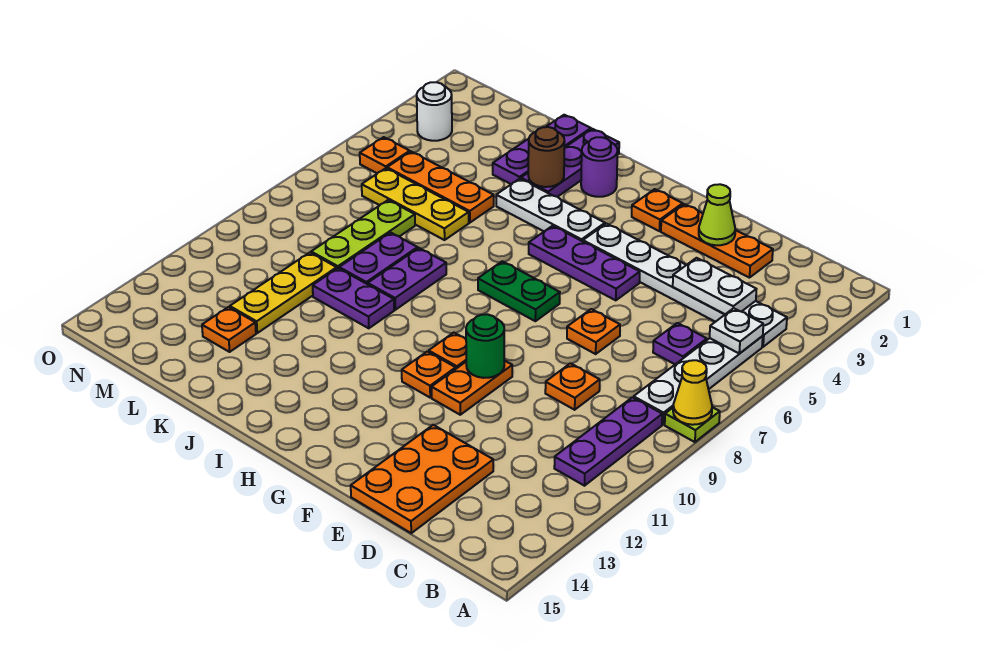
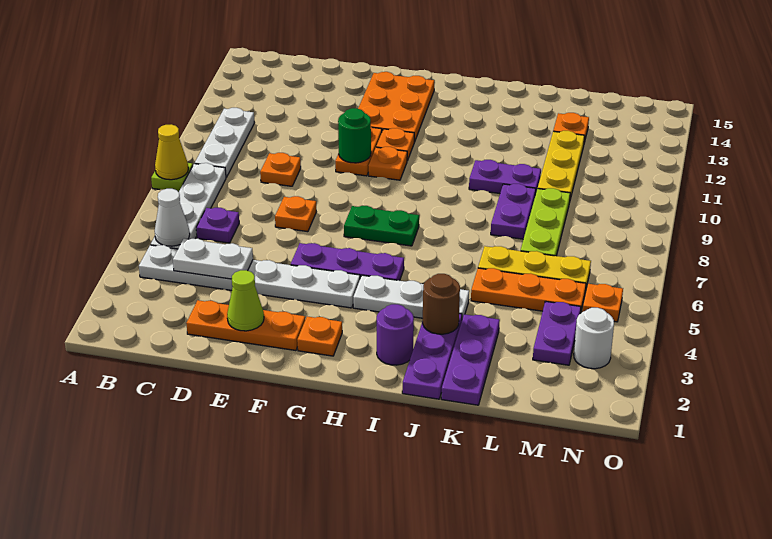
white plate B5 level 2 -> white cone B5 level 2
purple plate B9:B11 level 1 -> white plate B9:B11 level 1
orange plate D13:E15 level 1 -> orange plate F12:G14 level 1
purple plate J8:J9 level 1 -> purple plate M3:M4 level 1

